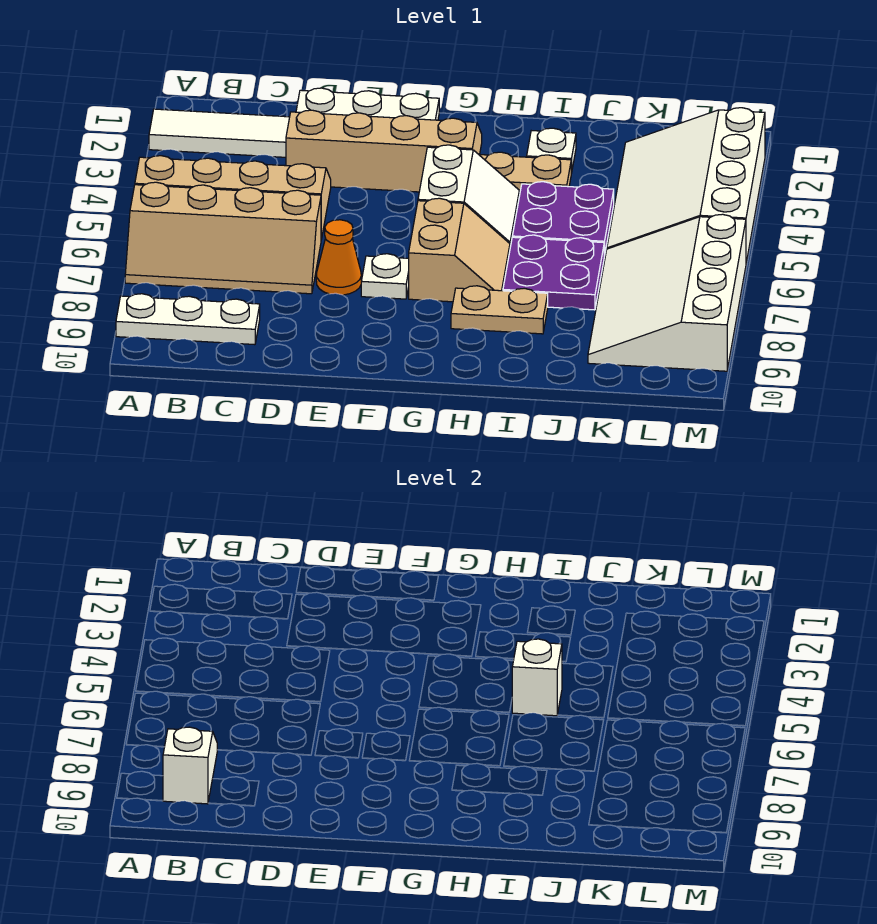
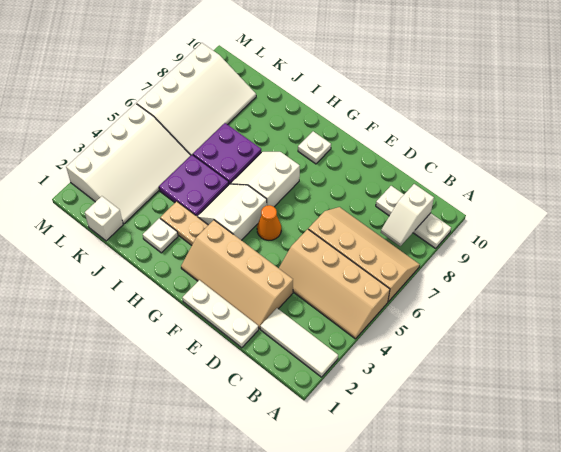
orange cone E7 level 1 -> orange cone F5 level 1
white plate F7 level 1 -> white plate G9 level 1
tan slope G6:H7 level 1 top G -> white slope G6:H7 level 1 top G
tan plate H8:I8 level 1 -> none
white brick I5 level 2 -> white brick K1 level 1

